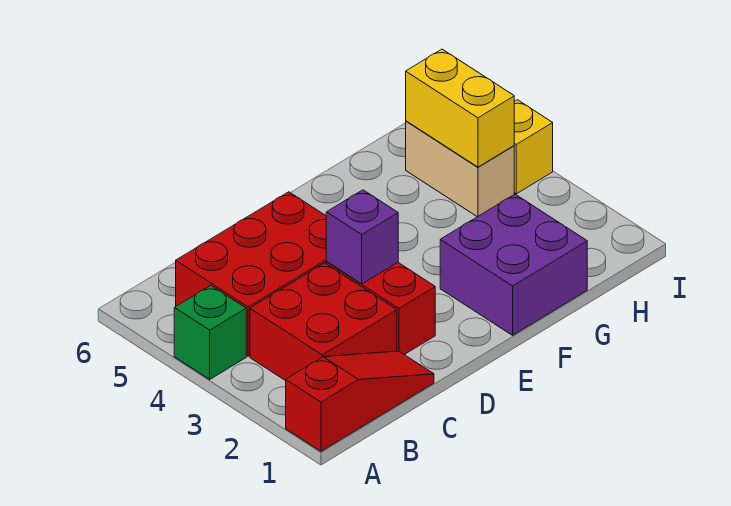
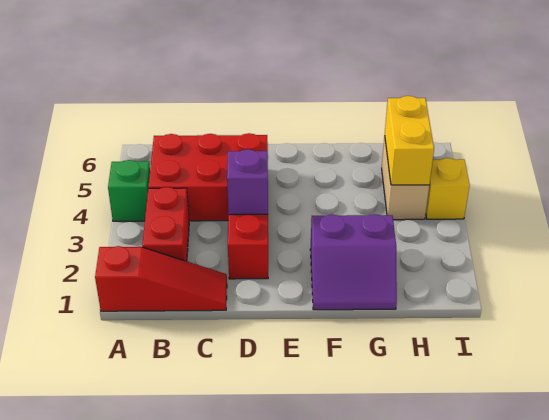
red brick B2:C3 level 1 -> red brick B2:B3 level 1
purple brick F1:G2 level 1 -> purple slope F1:G2 level 1 top 2

